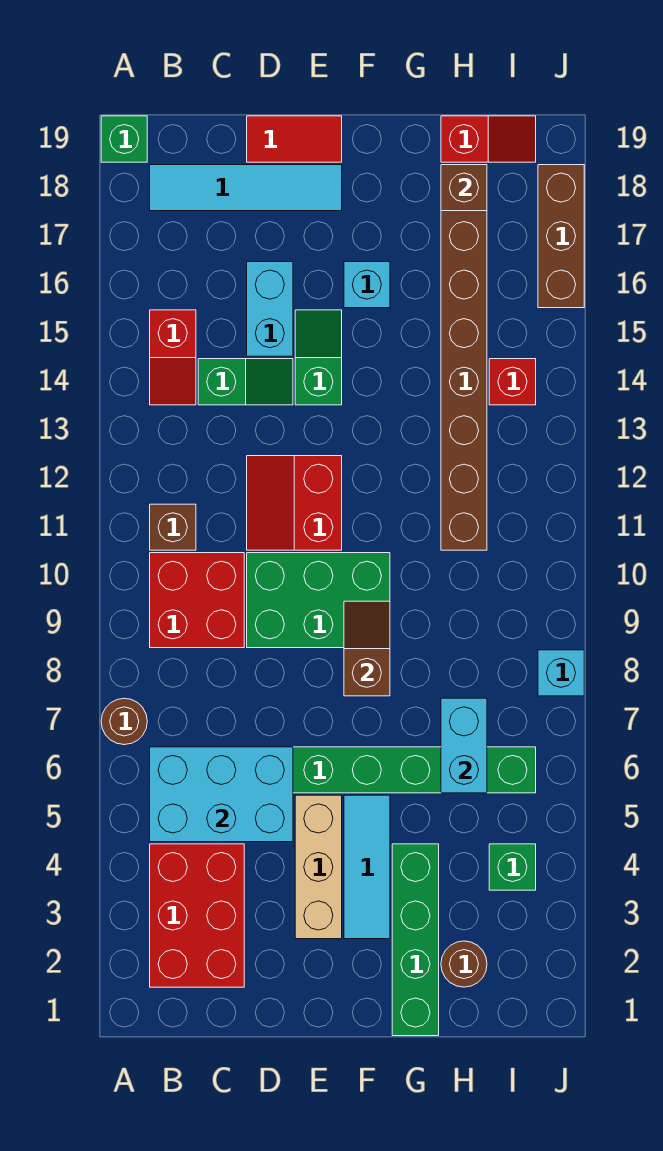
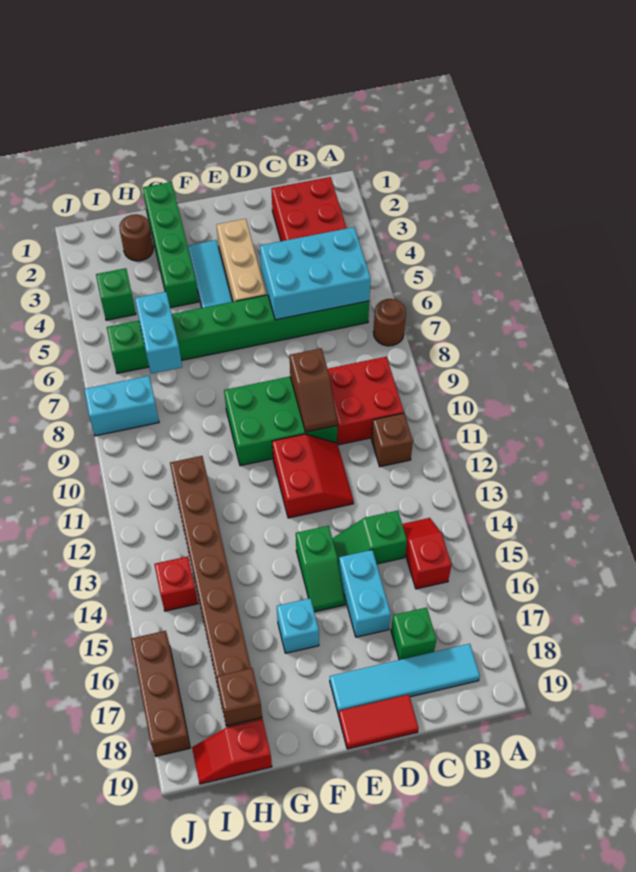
green brick A19 level 1 -> green brick C17 level 1
brown slope F8:F9 level 2 top 8 -> brown slope D9:D10 level 2 top 9
cyan brick J8 level 1 -> cyan brick I8:J8 level 1

